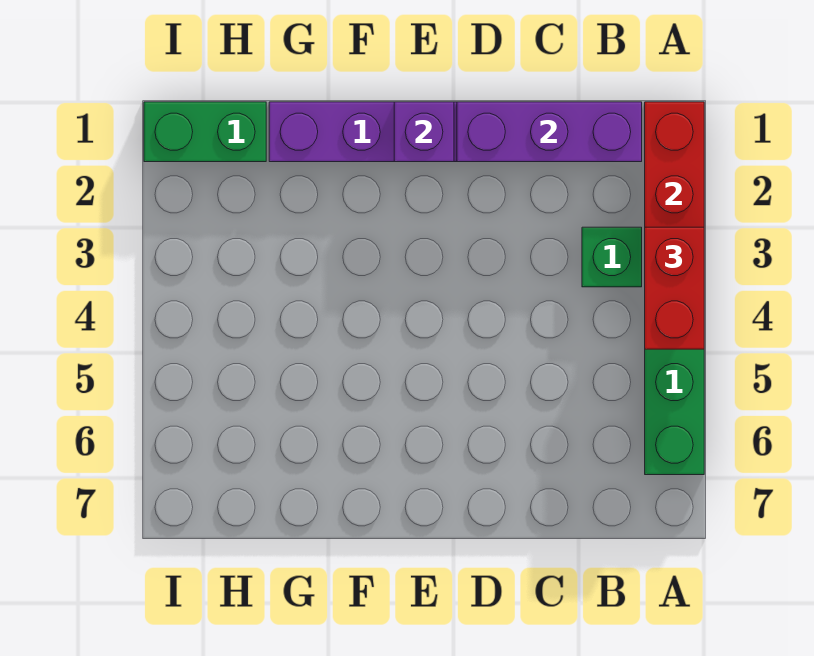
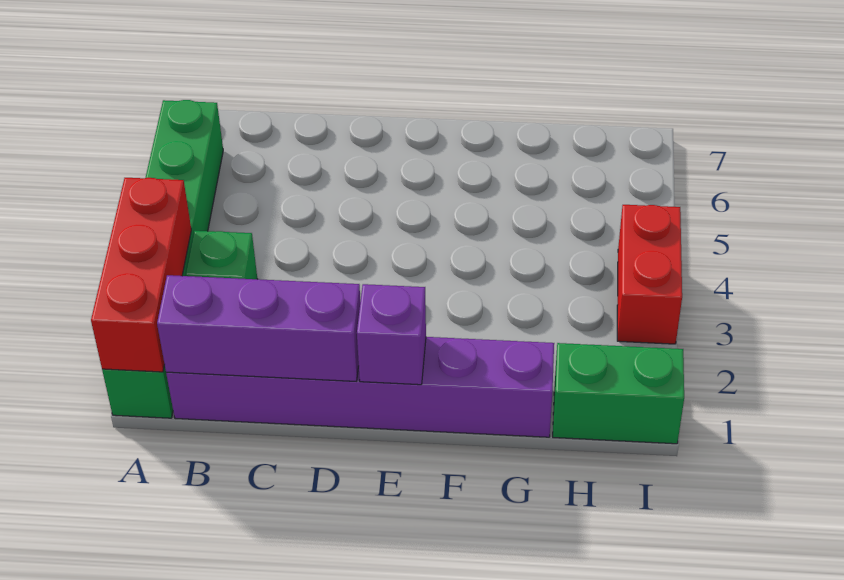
red brick A3:A4 level 3 -> red brick I3:I4 level 1

